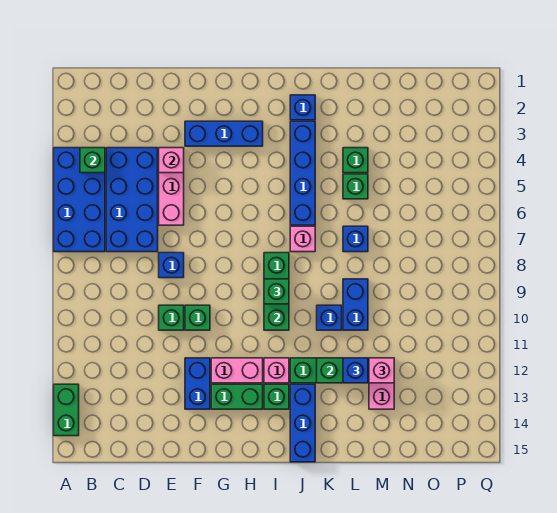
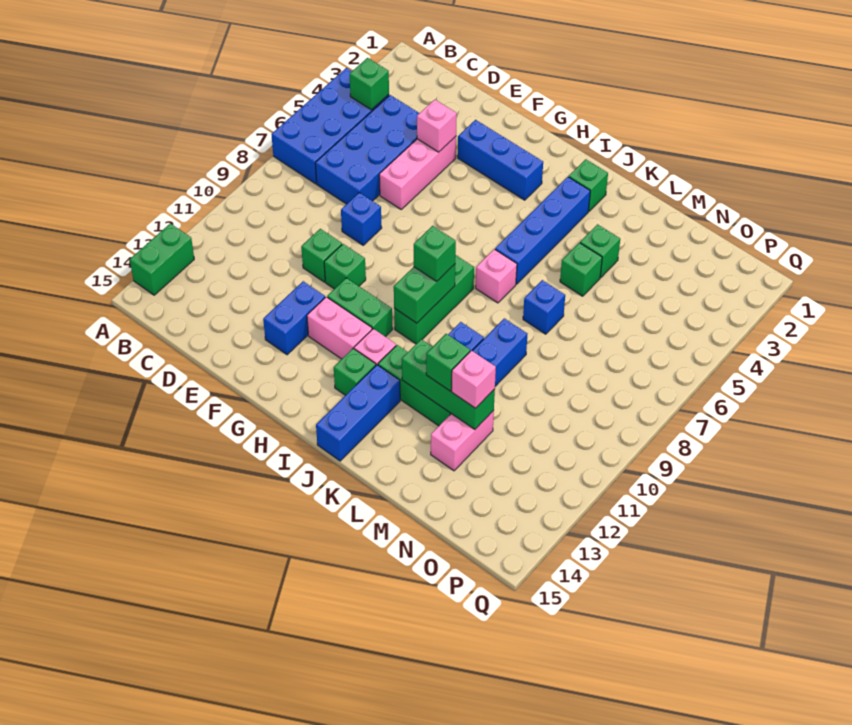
green brick G13:H13 level 1 -> green brick G11:H11 level 1
blue brick J2 level 1 -> green brick J2 level 1
blue brick L12 level 3 -> green brick L12 level 3

